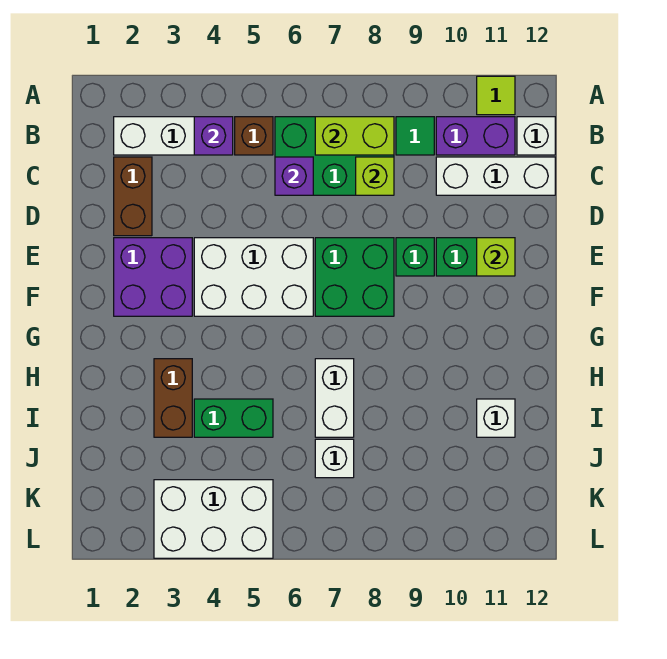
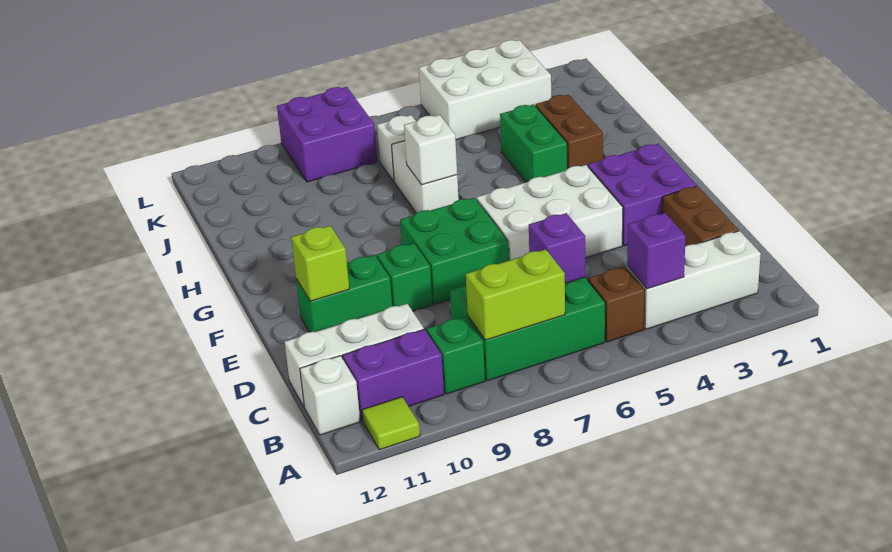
green tile B9 level 1 -> green brick B9 level 1
lime brick C8 level 2 -> none
green brick I4:I5 level 1 -> green brick H4:I4 level 1
white brick I11 level 1 -> white brick H7 level 2
none -> purple brick K8:L9 level 1

